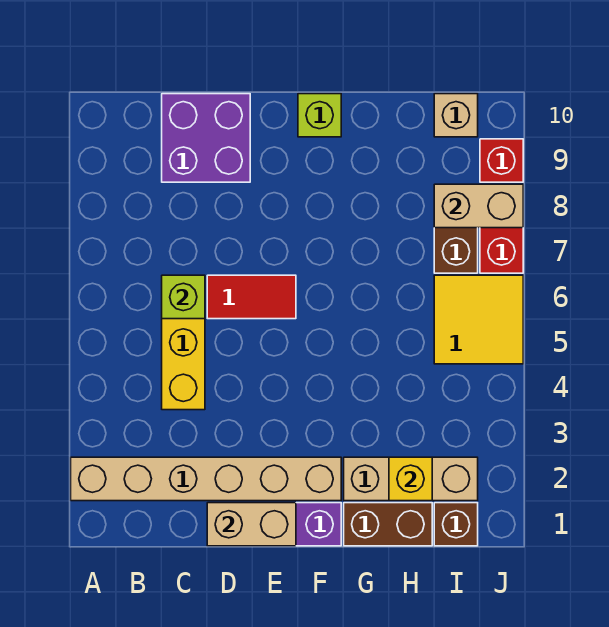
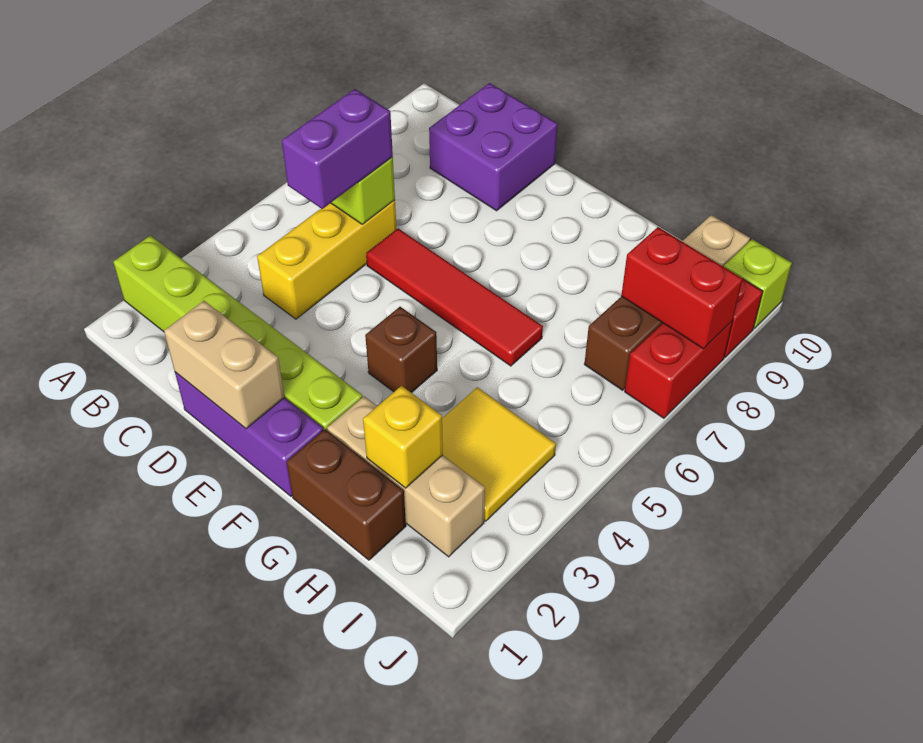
tan brick A2:F2 level 1 -> lime brick A2:F2 level 1
none -> purple brick C5:C6 level 3
red tile D6:E6 level 1 -> red tile D6:G6 level 1
lime brick F10 level 1 -> lime brick J10 level 1
brown brick I1 level 1 -> brown brick F4 level 1
yellow tile I5:J6 level 1 -> yellow tile H3:I4 level 1
tan brick I8:J8 level 2 -> red brick I8:J8 level 2

